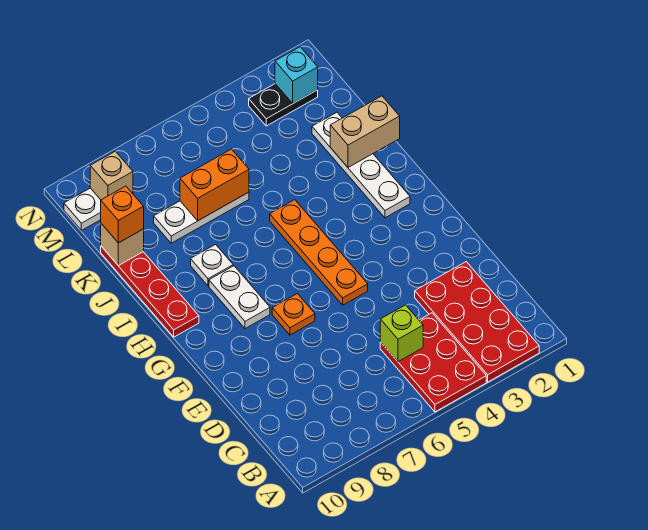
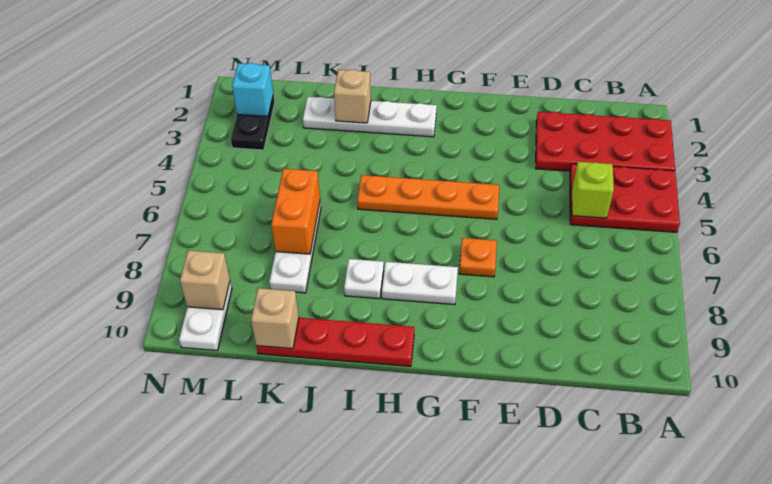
tan brick J1:J2 level 2 -> tan brick J2 level 2
orange brick K10 level 3 -> none

